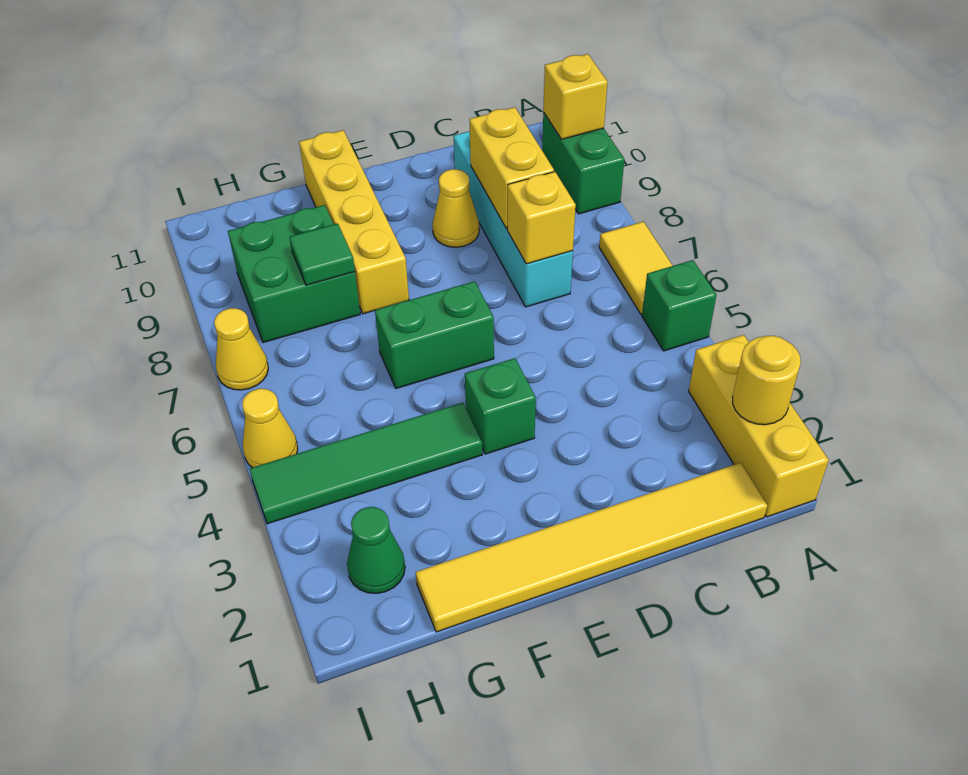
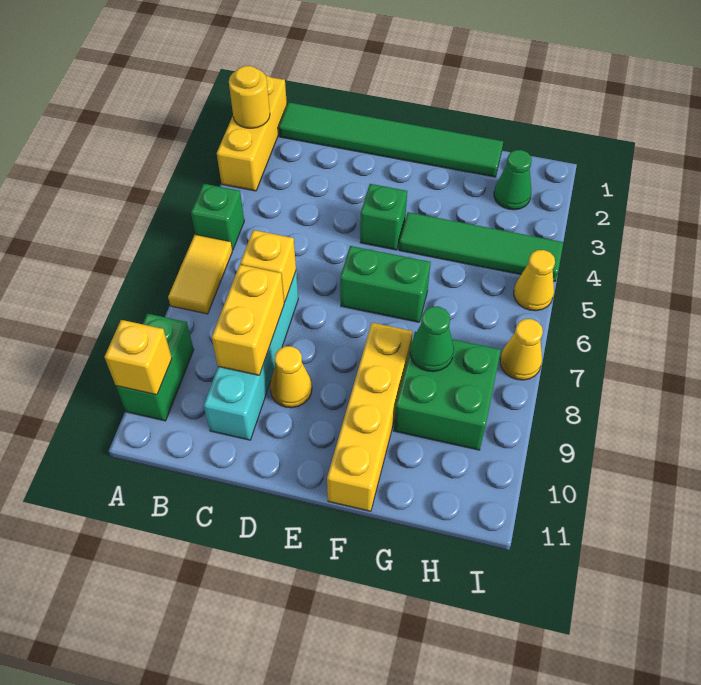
yellow tile B1:G1 level 1 -> green tile B1:G1 level 1
green tile G8 level 2 -> green cone G8 level 2

